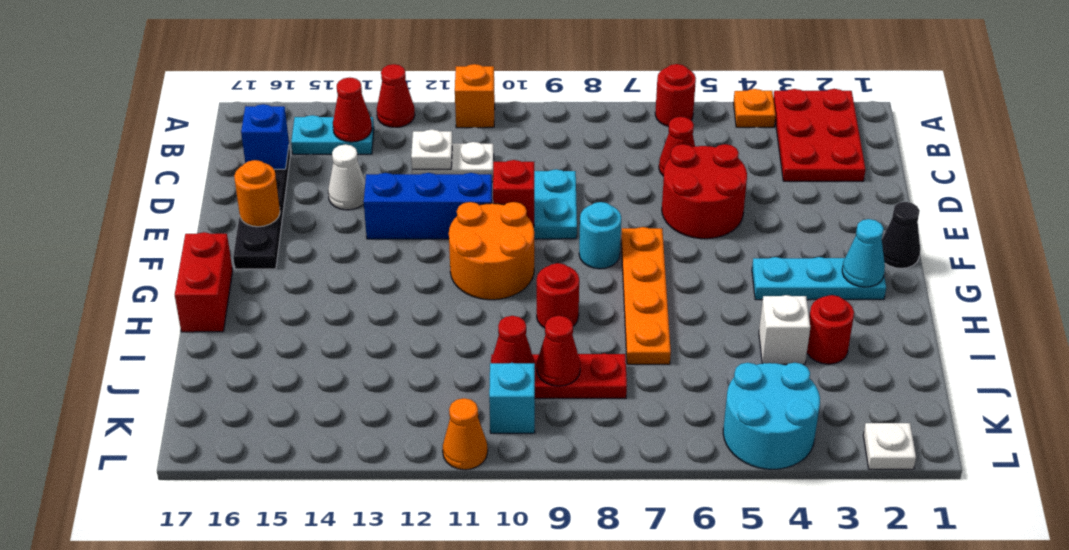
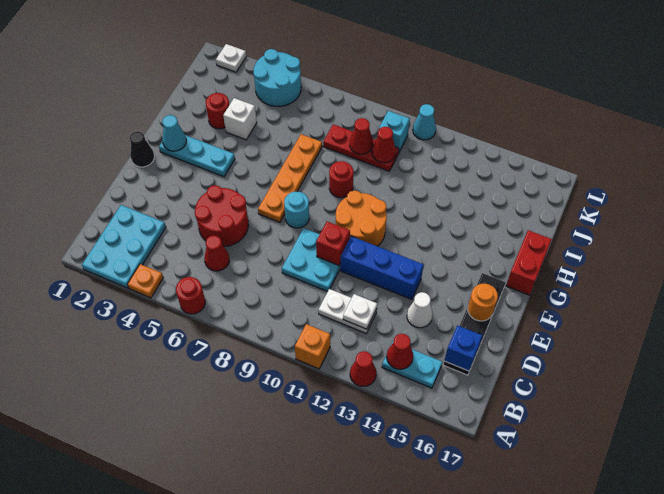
red plate A2:C3 level 1 -> cyan plate A2:C3 level 1
orange cone L11 level 1 -> cyan cone L11 level 1

